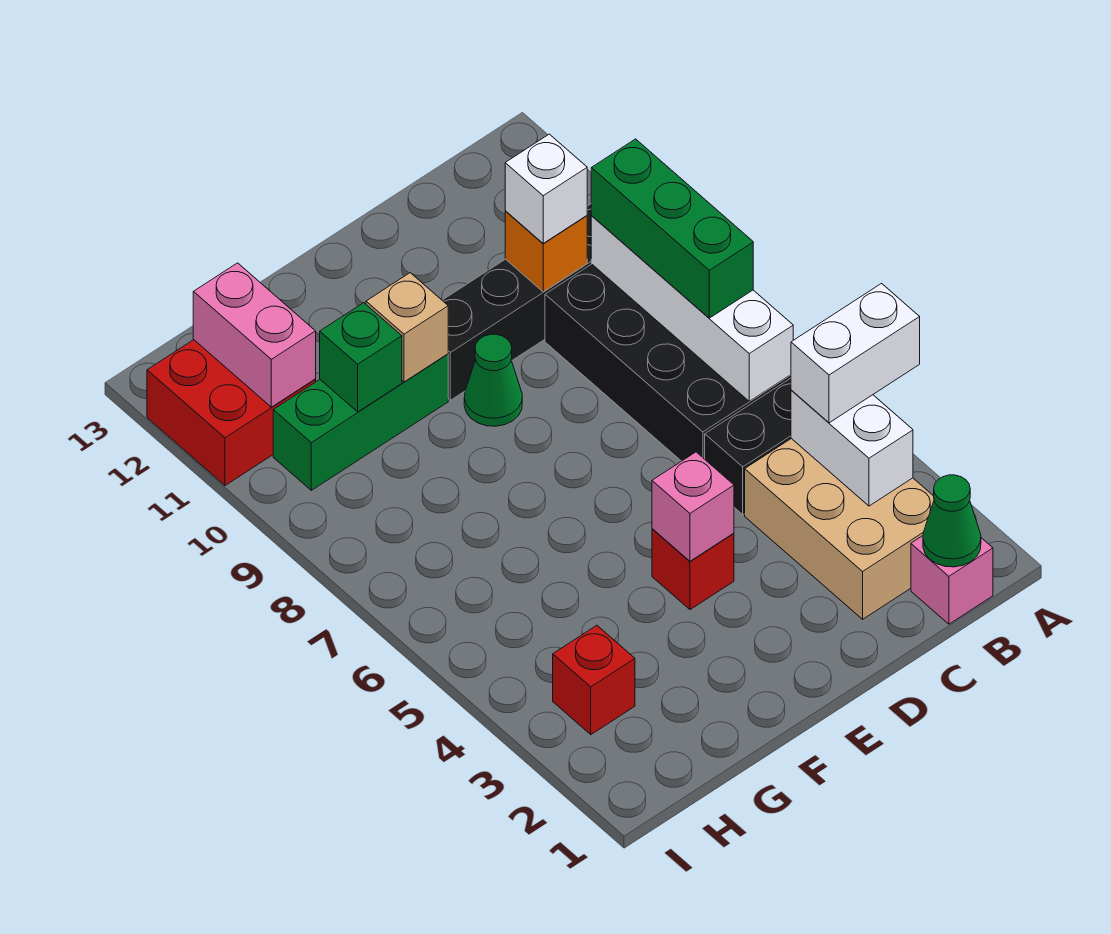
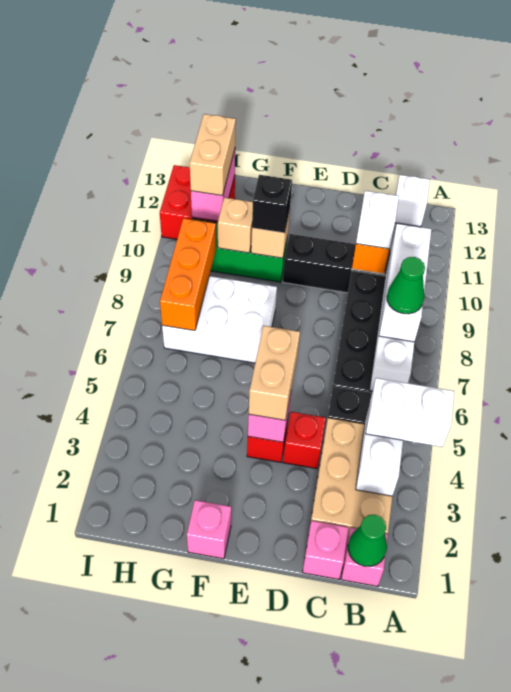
green brick B7:B9 level 3 -> white brick B7:B9 level 3
none -> white brick B13 level 1
none -> pink brick C1 level 1
none -> tan brick E4:E5 level 3
green cone E9 level 1 -> green cone B7 level 4
none -> pink brick F1 level 1
none -> white brick F7:H8 level 1
none -> black brick F10 level 3
green brick G10 level 2 -> tan brick G10 level 2
red brick H3 level 1 -> red brick D4 level 1
none -> orange brick H7:H9 level 2
none -> tan brick H11:H12 level 3

